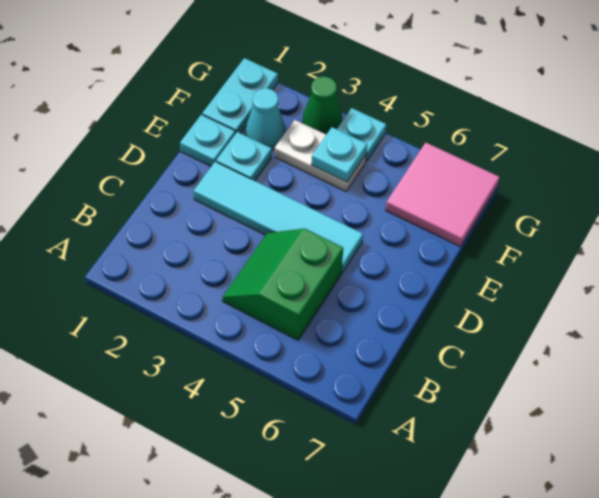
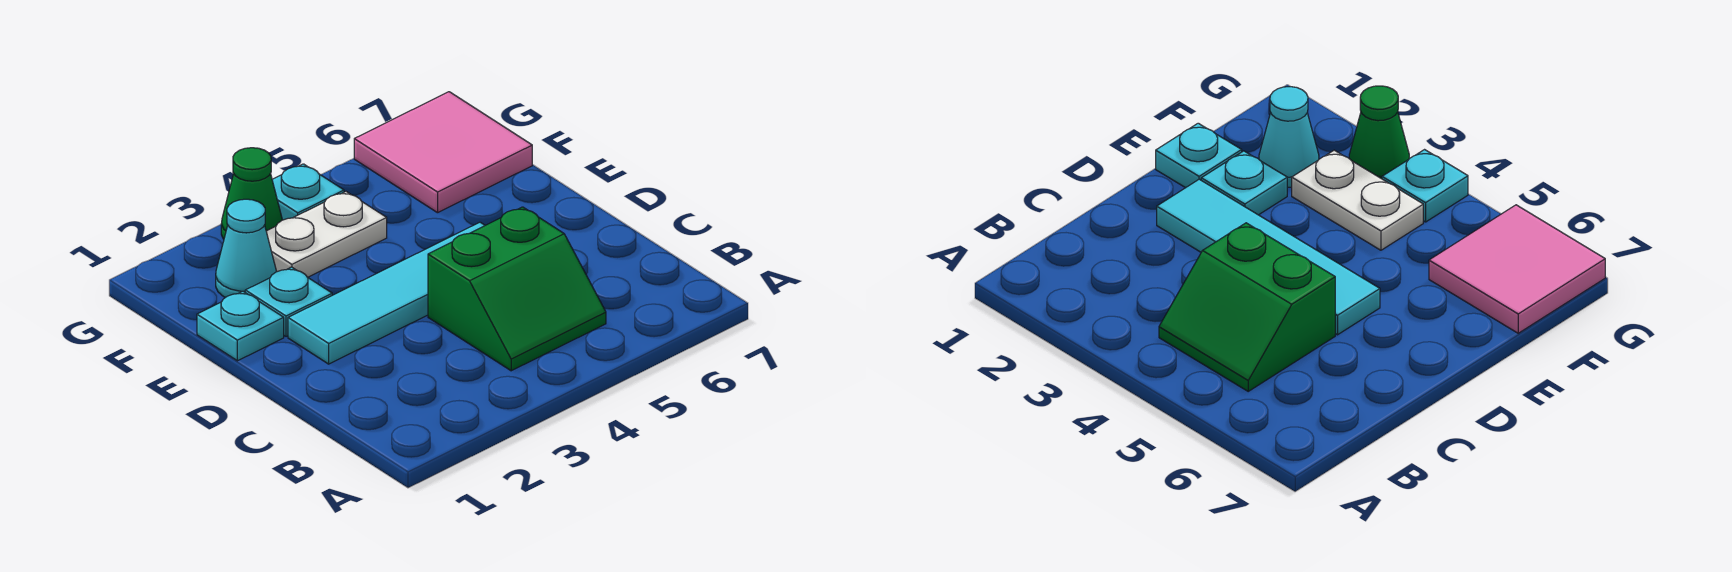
green slope B4:C5 level 1 top 5 -> green slope B4:C5 level 1 top C
cyan plate F1:G1 level 1 -> none
cyan plate F4 level 2 -> none

